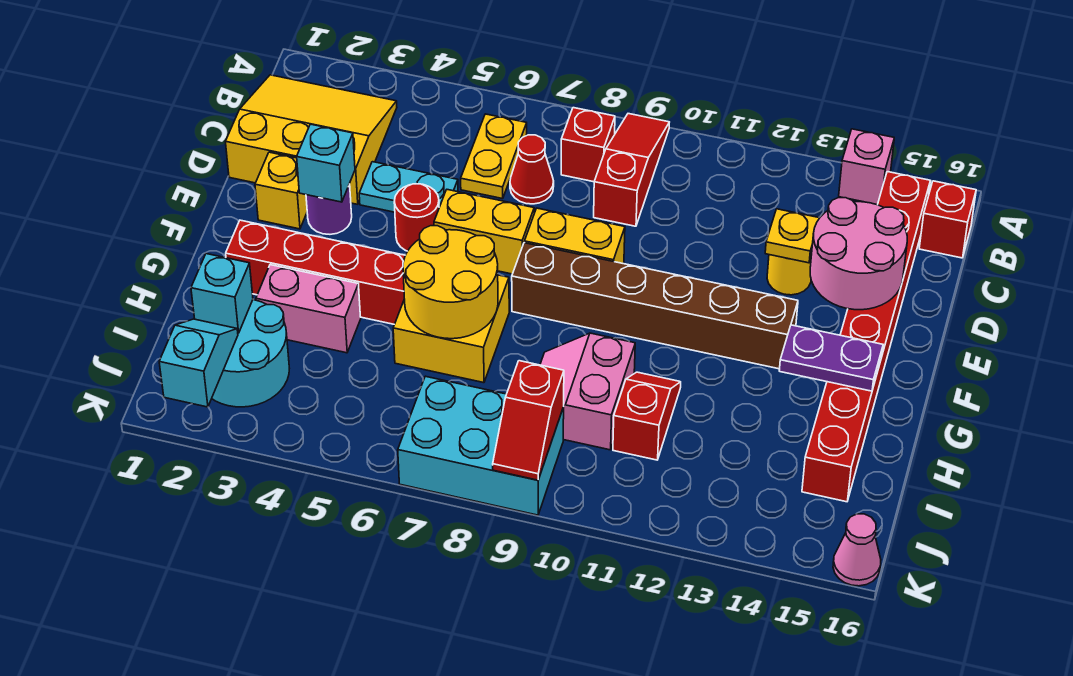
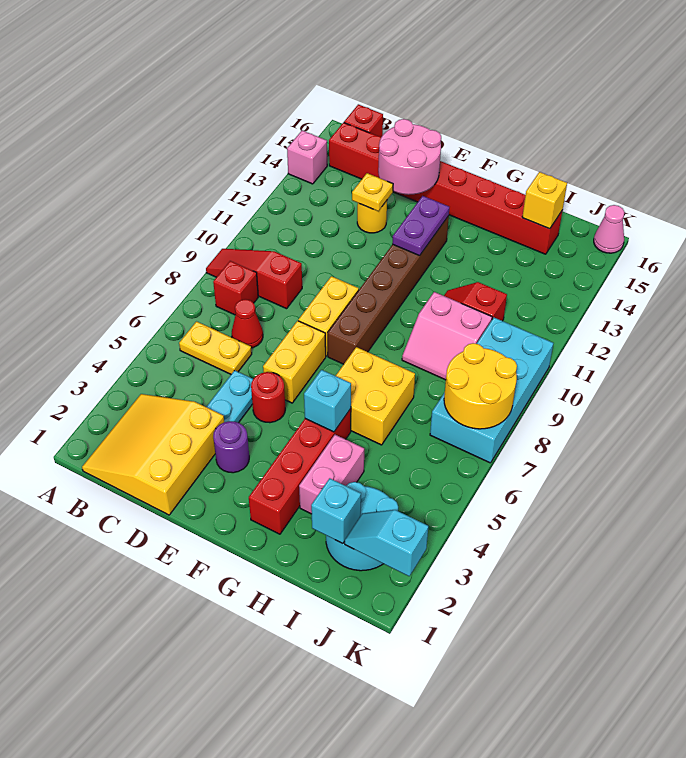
yellow brick E2 level 1 -> yellow brick I15 level 2
cyan brick E3 level 2 -> cyan brick G5 level 2
yellow round brick G6:H7 level 2 -> yellow round brick J7:K8 level 2
purple plate G14:G15 level 2 -> purple plate F12:F13 level 2
cyan brick J7:K9 level 1 -> cyan brick J7:K10 level 1
red slope J9:K9 level 2 top J -> none

